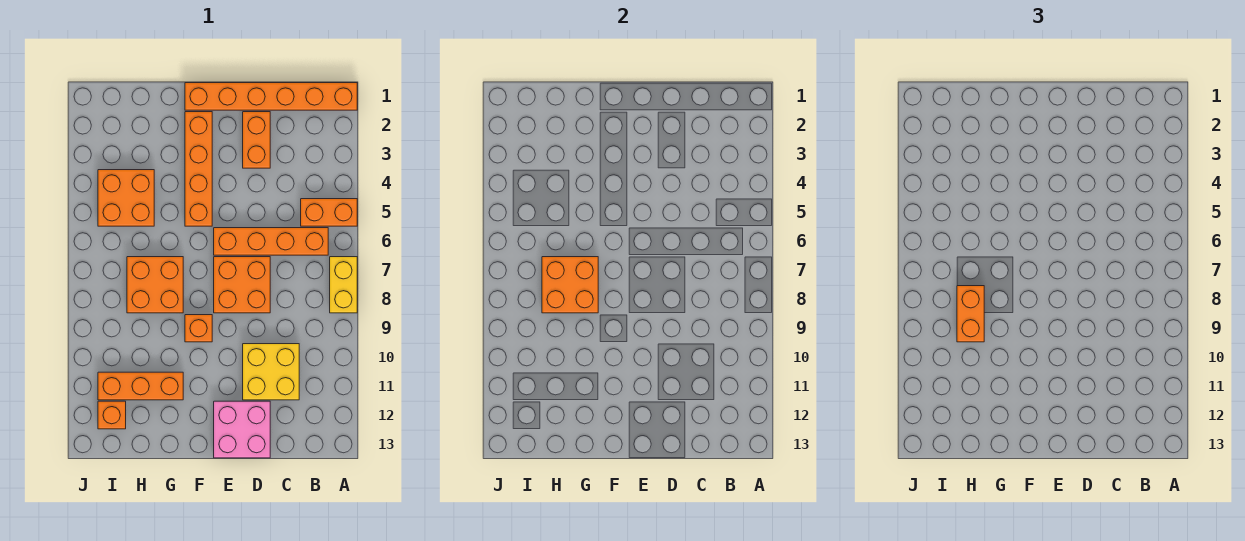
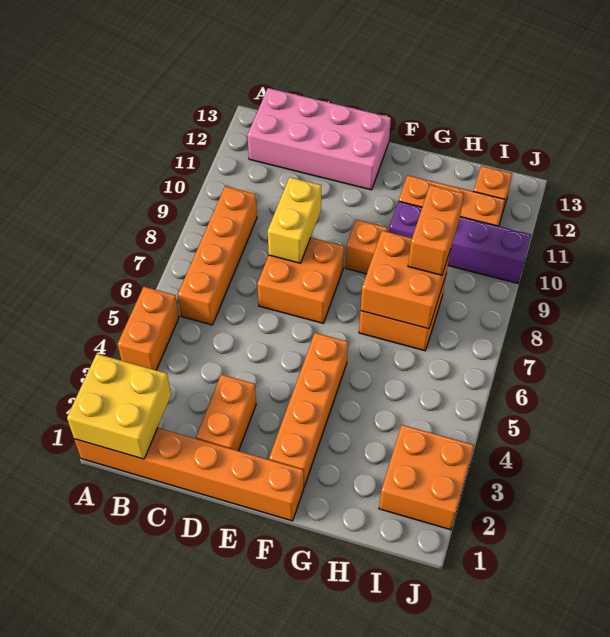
orange brick A5:B5 level 1 -> orange brick A4:A5 level 1
yellow brick A7:A8 level 1 -> yellow brick D8:D9 level 2
orange brick B6:E6 level 1 -> orange brick B6:B9 level 1
yellow brick C10:D11 level 1 -> yellow brick A1:B2 level 2
pink brick D12:E13 level 1 -> pink brick B12:E13 level 1
none -> purple brick G10:J10 level 1
orange brick H4:I5 level 1 -> orange brick I2:J3 level 1

